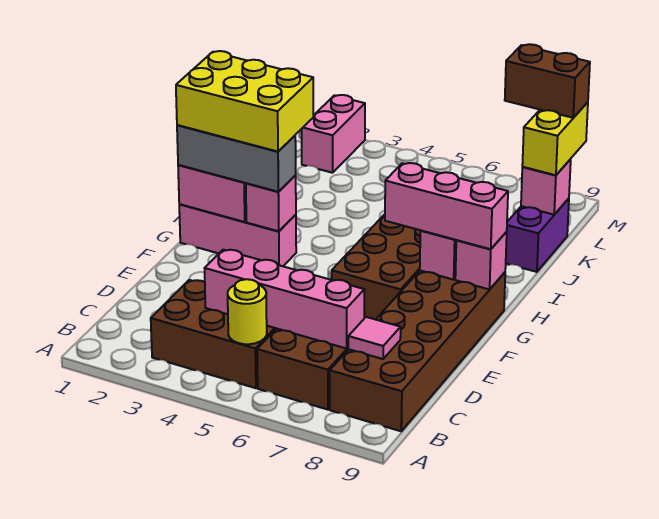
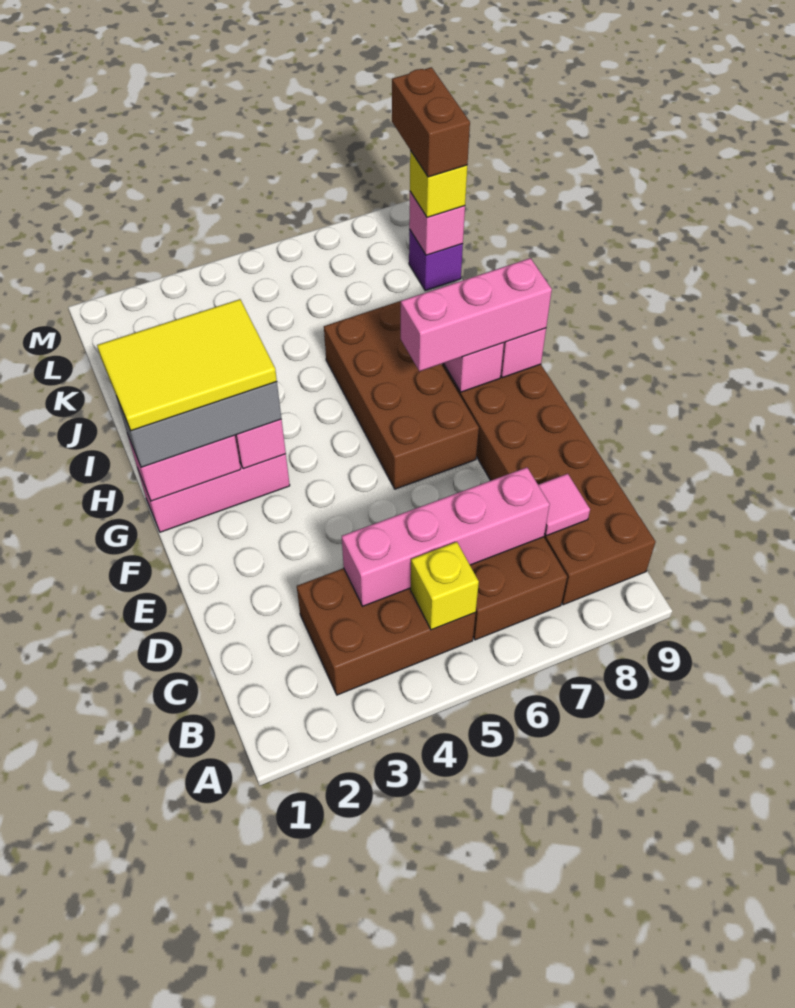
yellow round brick B5 level 2 -> yellow brick B5 level 2
yellow brick G1:H3 level 4 -> yellow tile G1:H3 level 4
purple brick J9:K9 level 1 -> purple brick K9 level 1
yellow brick K9:L9 level 3 -> yellow brick K9 level 3
pink brick L2:M2 level 1 -> none
brown brick L8:L9 level 4 -> brown brick K9:L9 level 4

